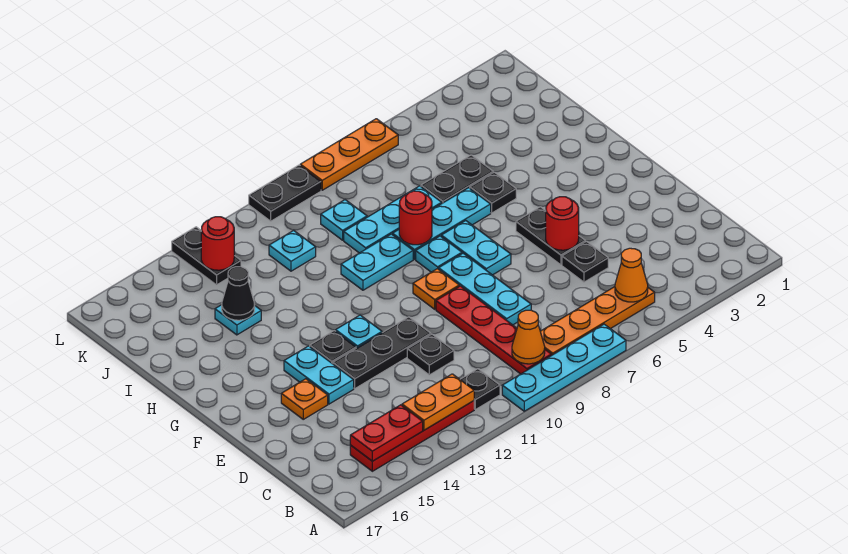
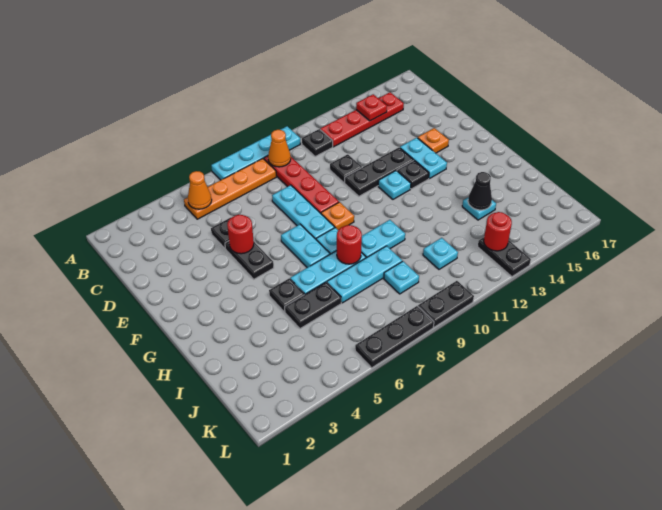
orange plate B12:B13 level 2 -> none
red plate B14:B15 level 2 -> red plate B14 level 2
orange plate L6:L8 level 1 -> black plate L6:L8 level 1

